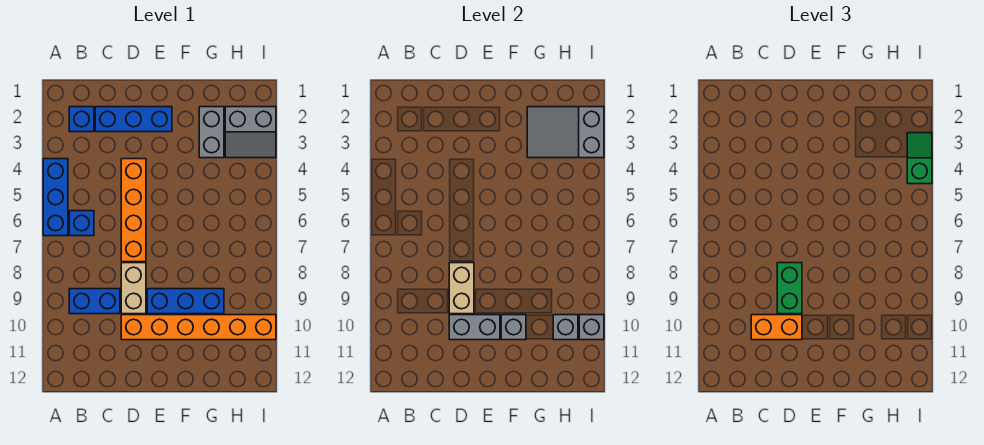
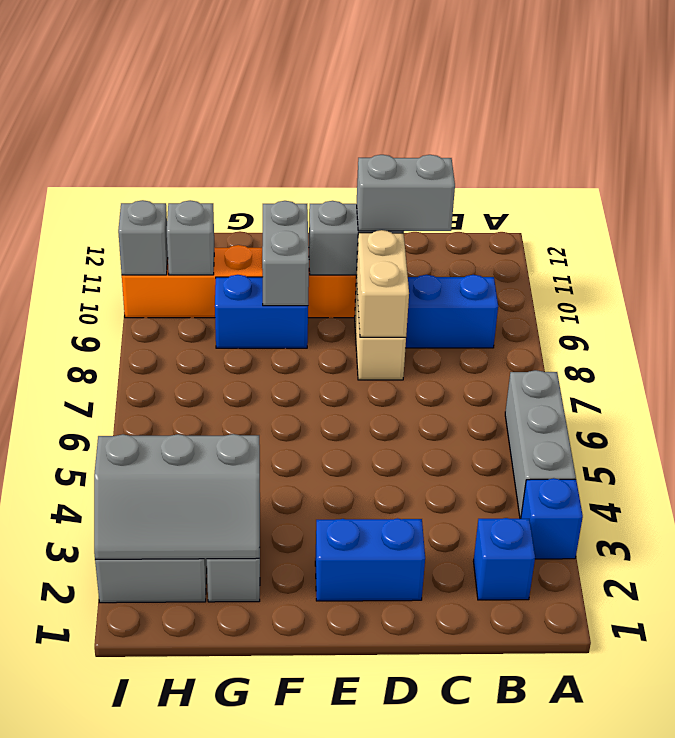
blue brick A4:A6 level 1 -> grey brick A4:A6 level 1
blue brick B6 level 1 -> blue brick A3 level 1
blue brick C2:E2 level 1 -> blue brick D2:E2 level 1
orange brick C10:D10 level 3 -> grey brick C10:D10 level 3
orange brick D4:D7 level 1 -> none
green brick D8:D9 level 3 -> none
blue brick E9:G9 level 1 -> blue brick F9:G9 level 1
grey brick F10 level 2 -> grey brick F9:F10 level 2
grey slope G2:I3 level 2 top I -> grey slope G2:I3 level 2 top 3
green slope I3:I4 level 3 top 4 -> none

